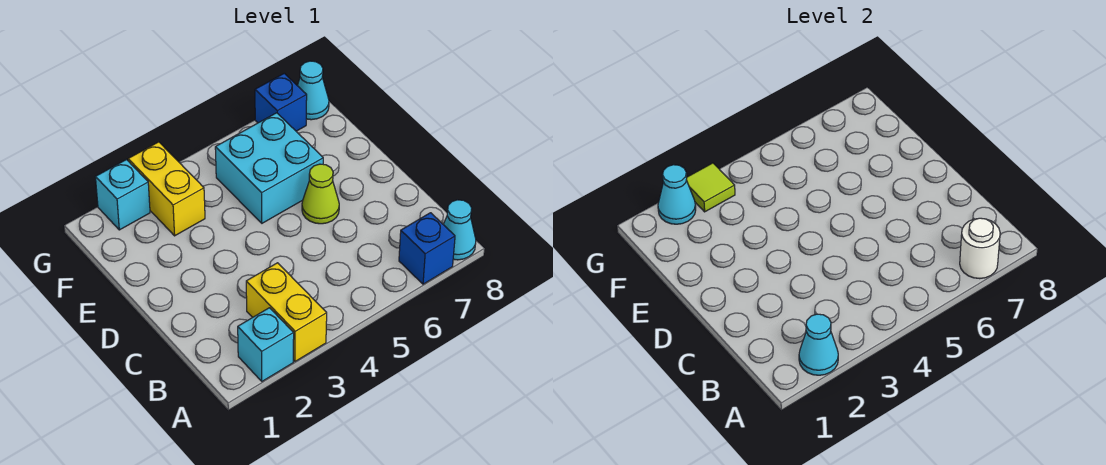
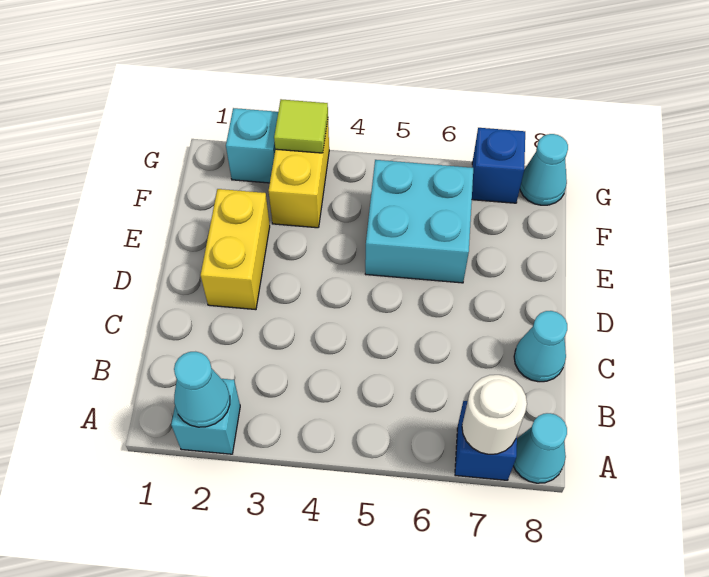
yellow brick A3:B3 level 1 -> yellow brick D2:E2 level 1
lime cone D6 level 1 -> none
cyan cone G2 level 2 -> cyan cone C8 level 1

